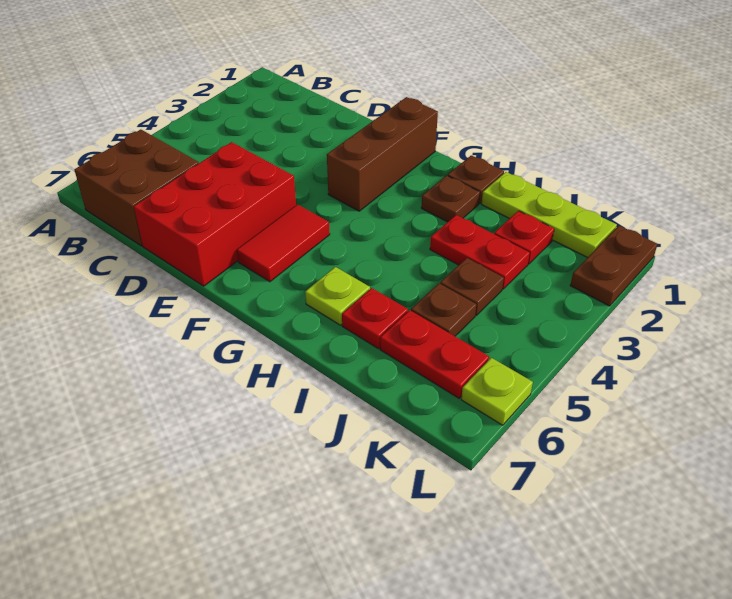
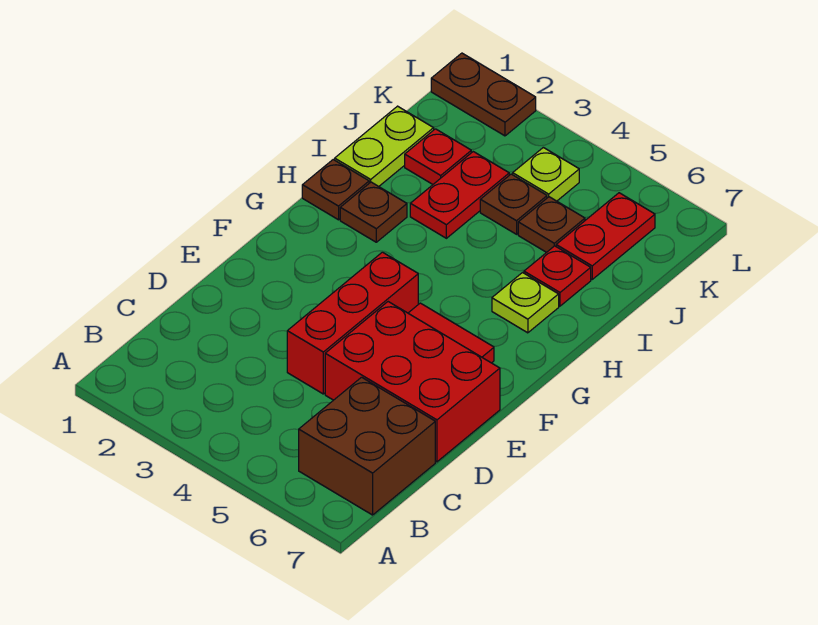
none -> red brick D4:F4 level 1
brown brick F1:F3 level 1 -> none
lime plate I1:K1 level 1 -> lime plate I1:J1 level 1
lime plate L6 level 1 -> lime plate K4 level 1

